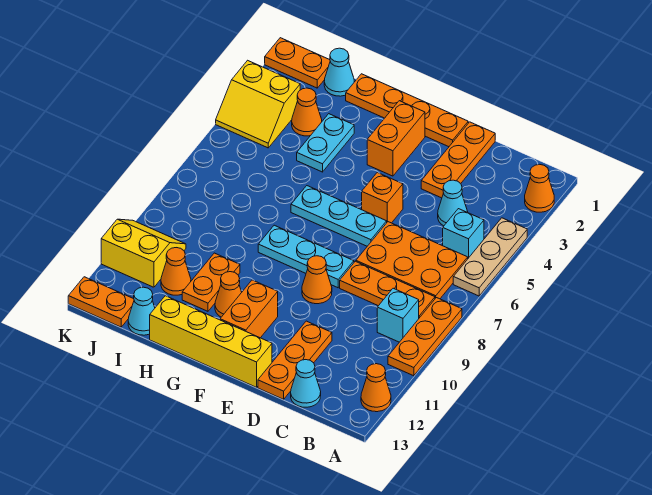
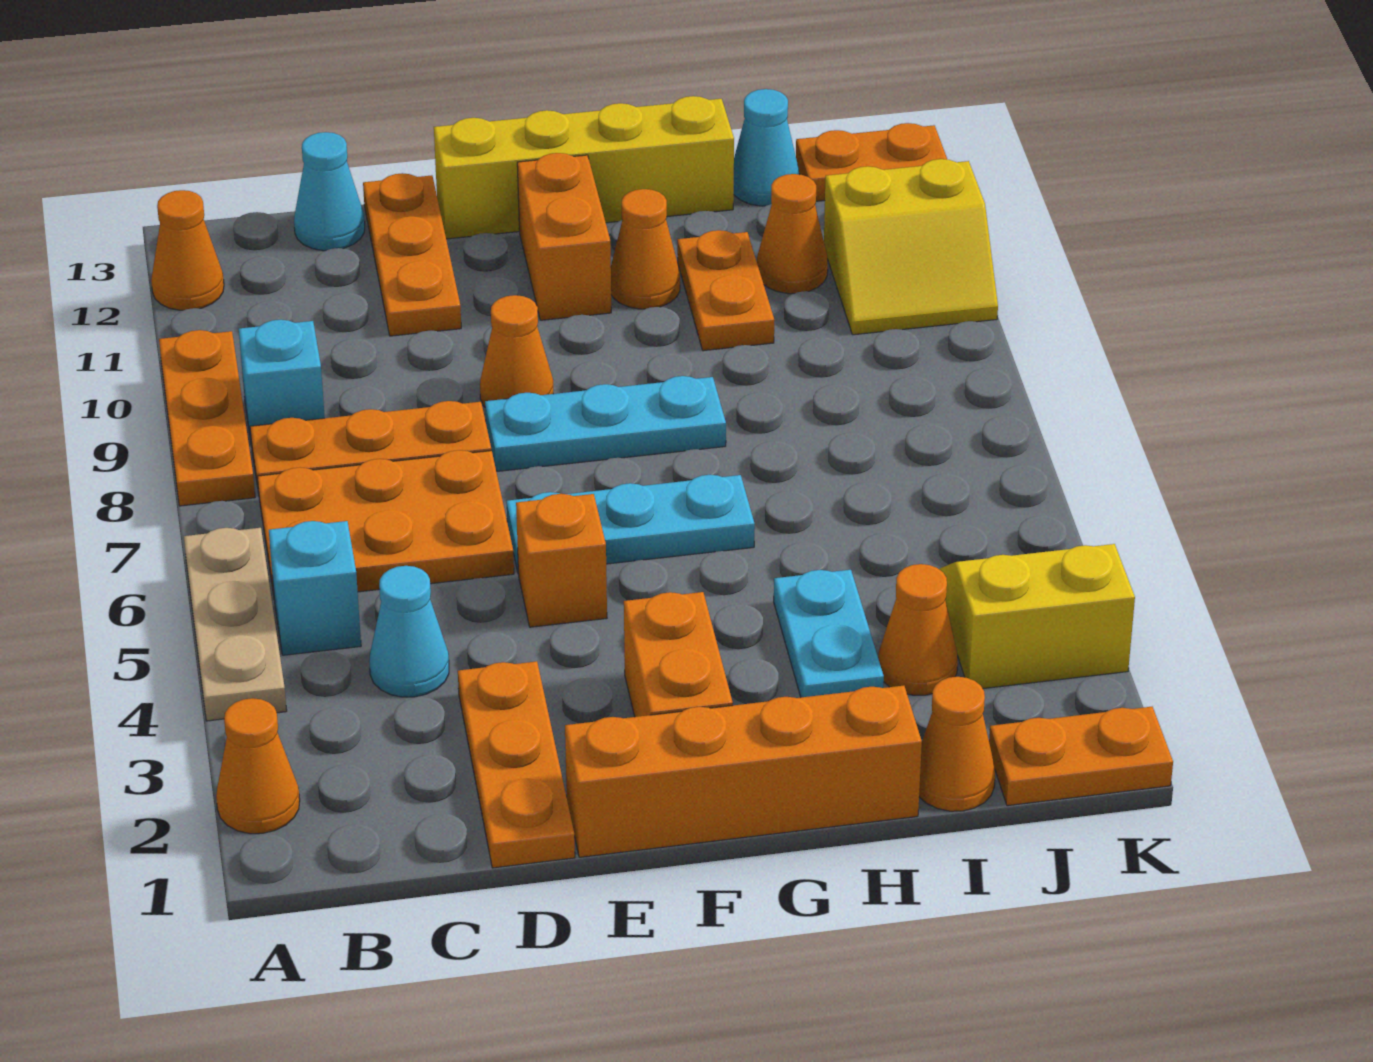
orange plate E1:H1 level 1 -> orange brick E1:H1 level 1
cyan cone I1 level 1 -> orange cone I1 level 1

